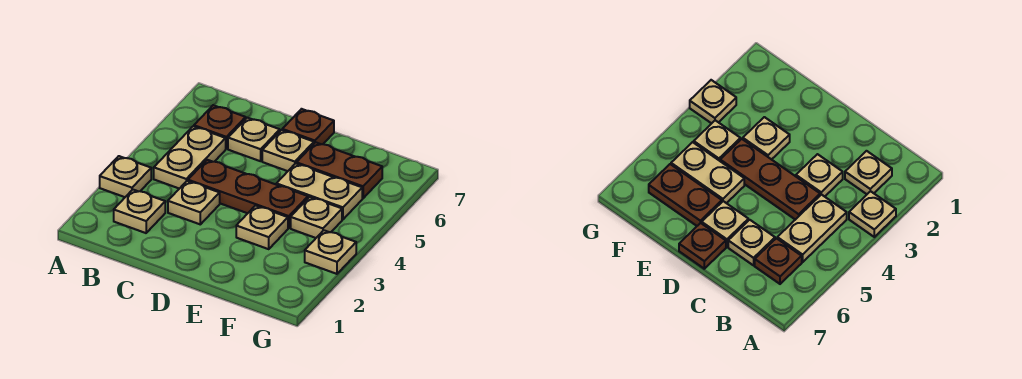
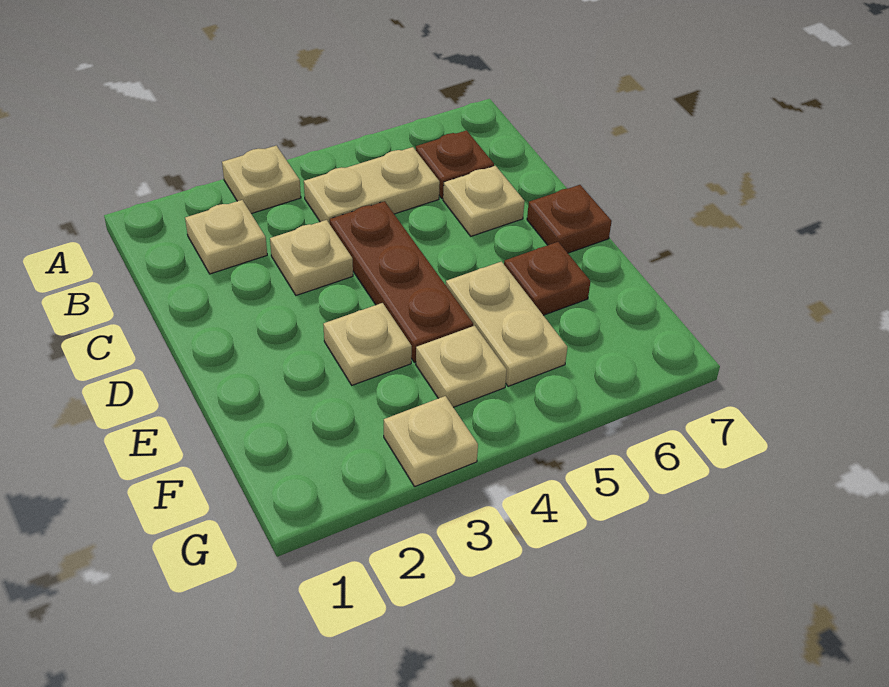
tan plate D6 level 1 -> none
brown plate E6:F6 level 1 -> brown plate E6 level 1

